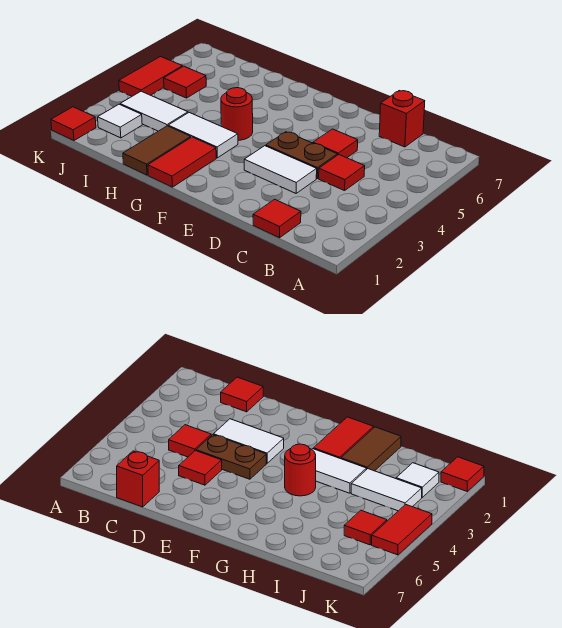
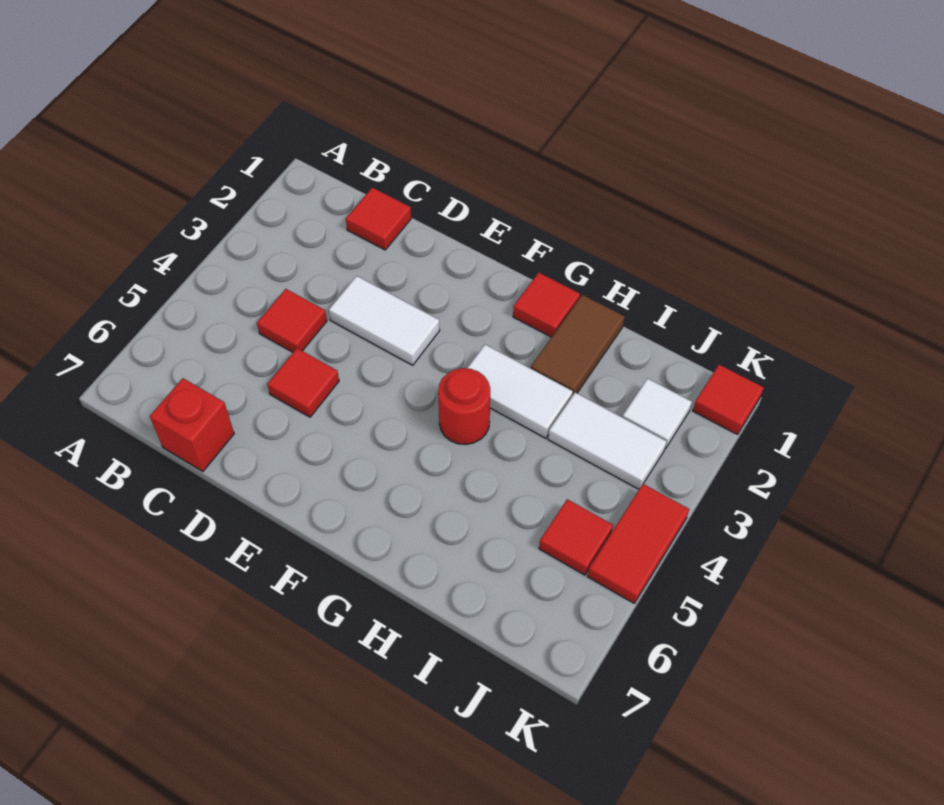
brown plate D4:E4 level 1 -> none
red tile G1:G2 level 1 -> red tile G1 level 1

